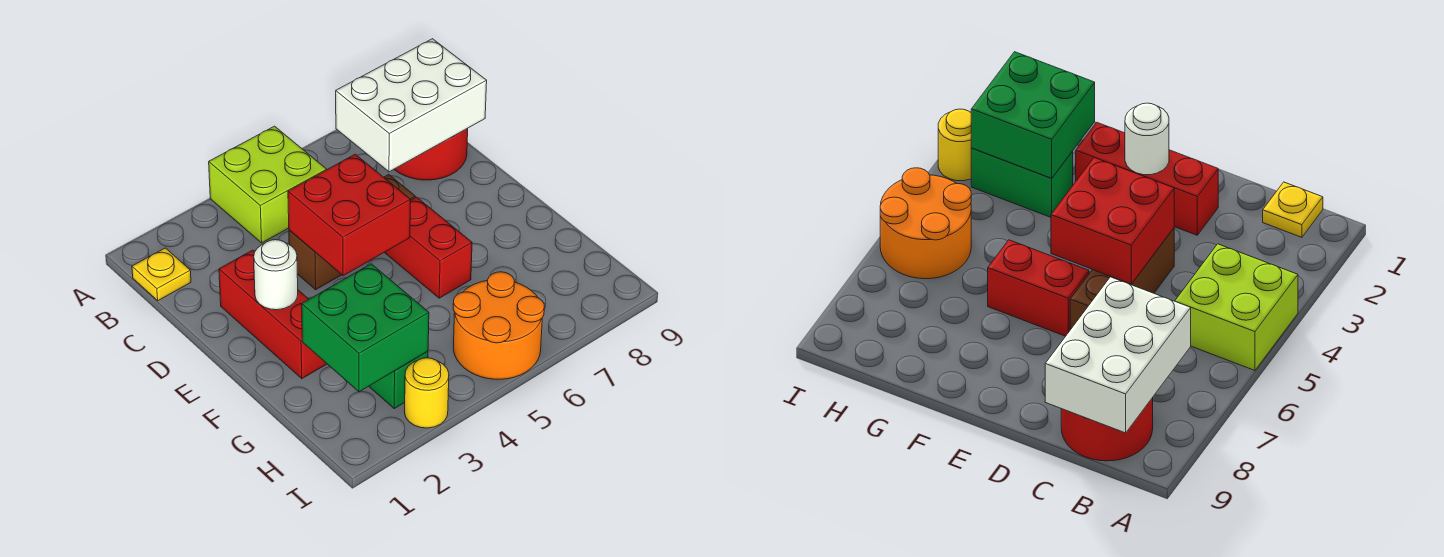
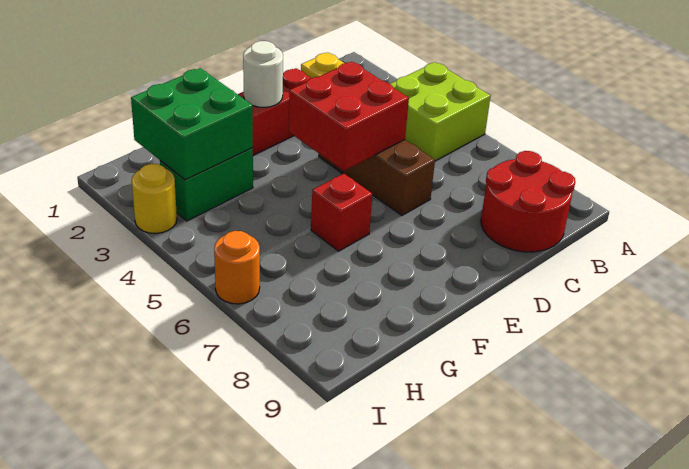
white brick B7:C9 level 2 -> none
red brick E6:F6 level 1 -> red brick F6 level 1
orange round brick H5:I6 level 1 -> orange round brick I6 level 1

